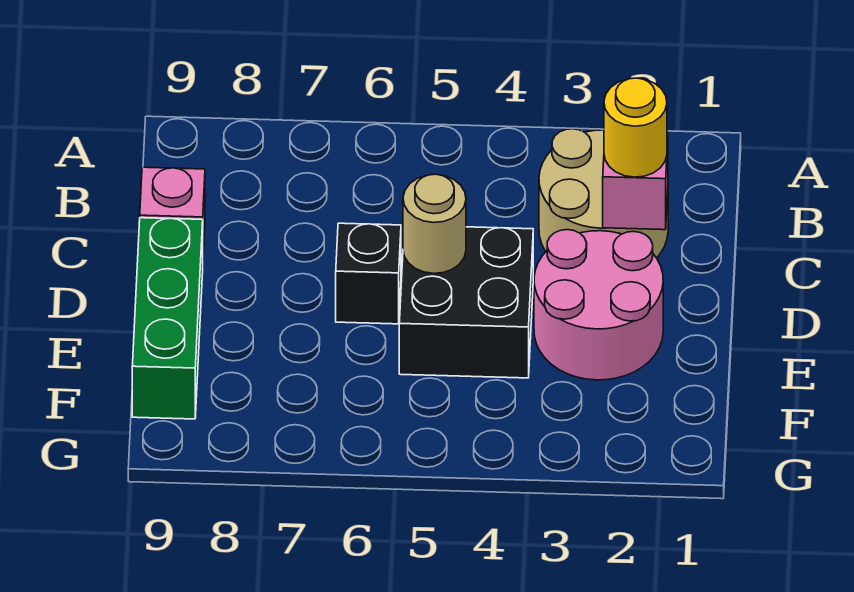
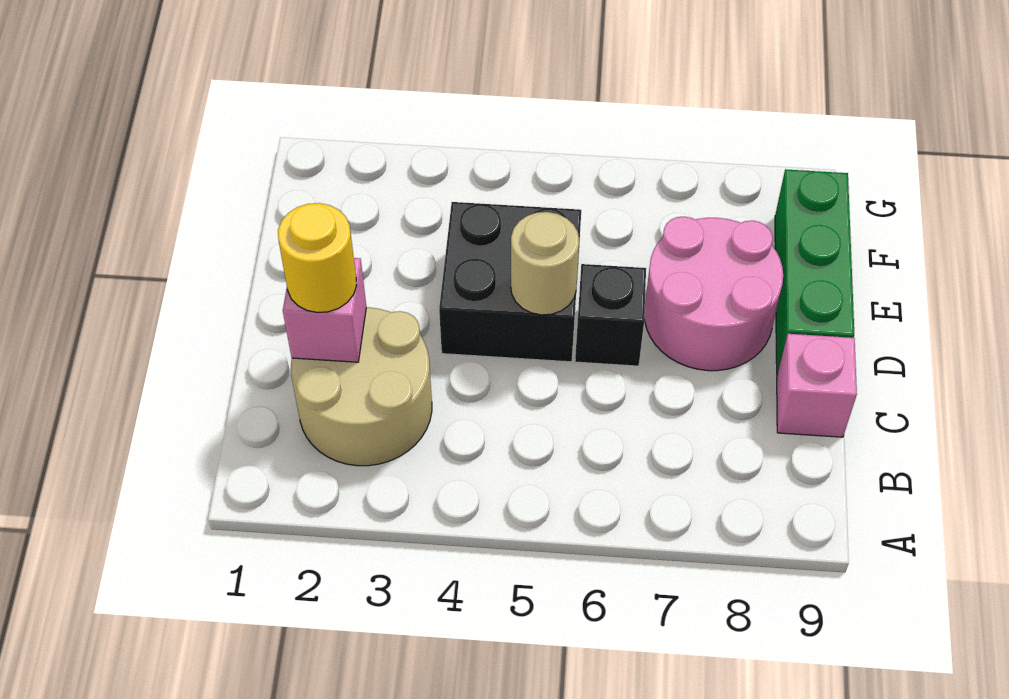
pink round brick D2:E3 level 1 -> pink round brick D7:E8 level 1

